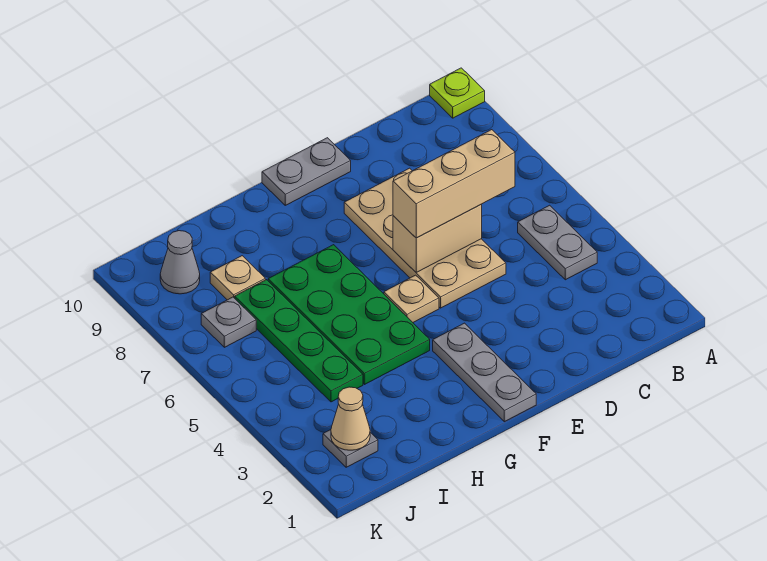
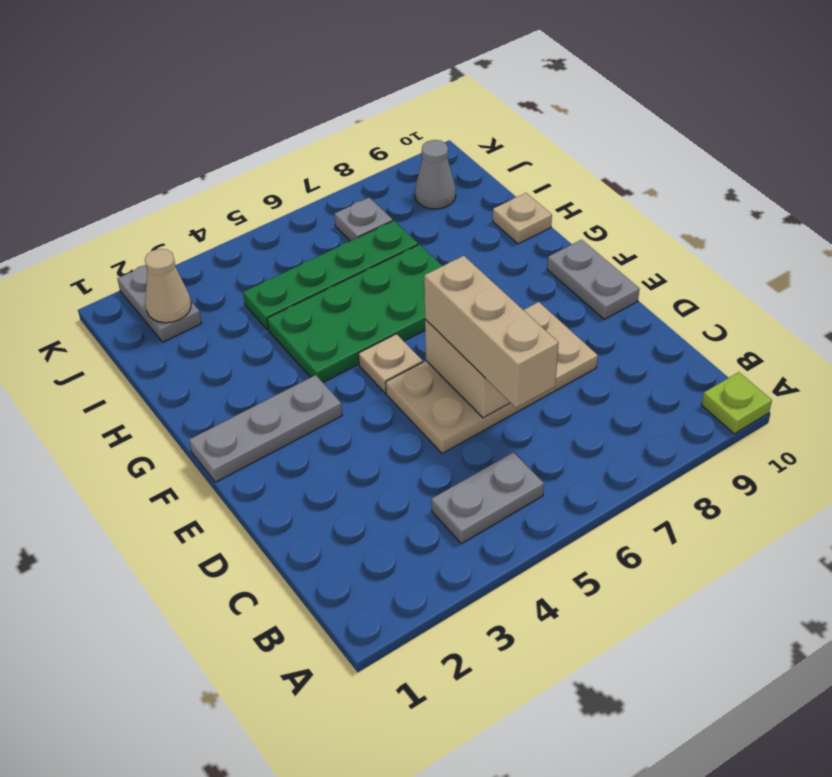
tan plate I8 level 1 -> tan plate H10 level 1
grey plate J2 level 1 -> grey plate J2:K2 level 1

